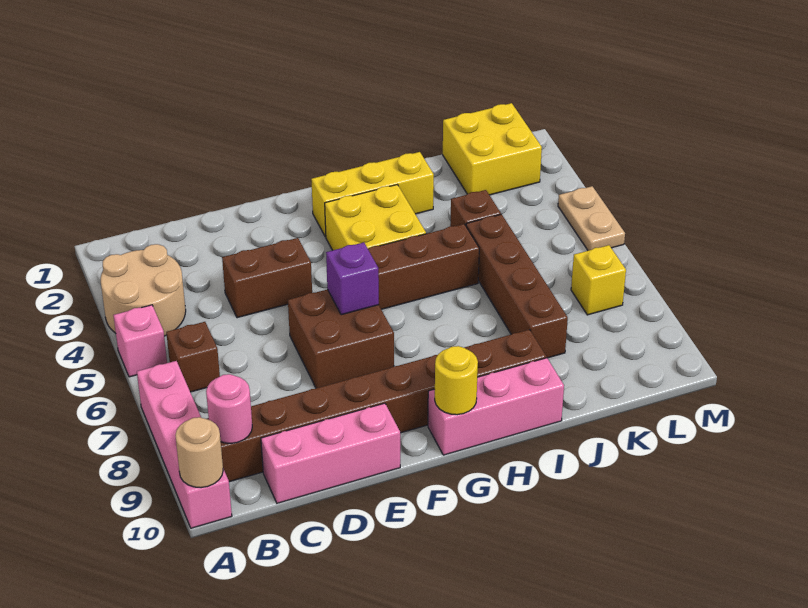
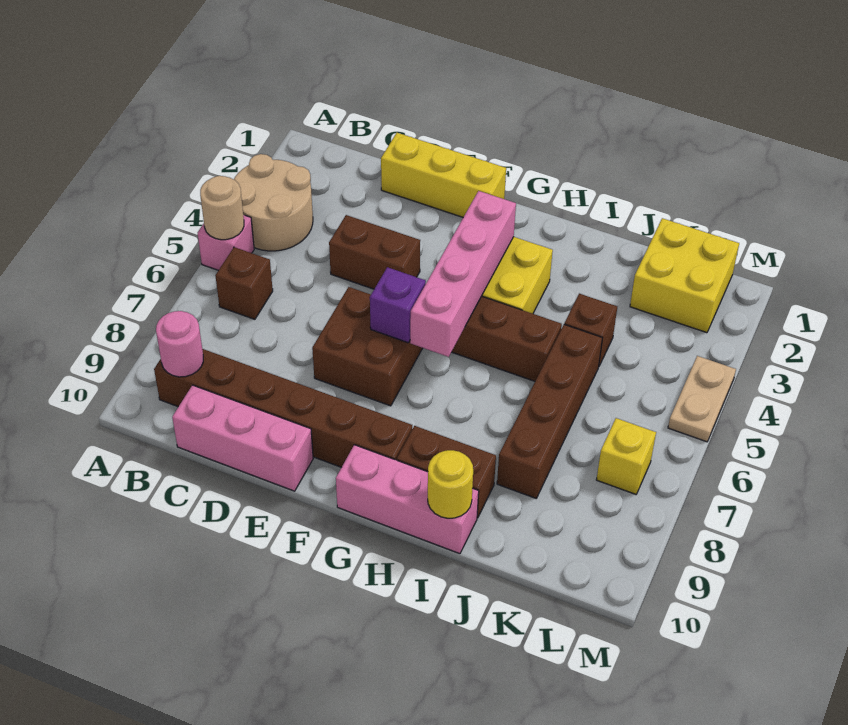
pink brick A7:A10 level 1 -> pink brick G3:G6 level 2
tan round brick A10 level 2 -> tan round brick A5 level 2
yellow brick G2:I2 level 1 -> yellow brick D1:F1 level 1
yellow round brick G10 level 2 -> yellow round brick I10 level 2

